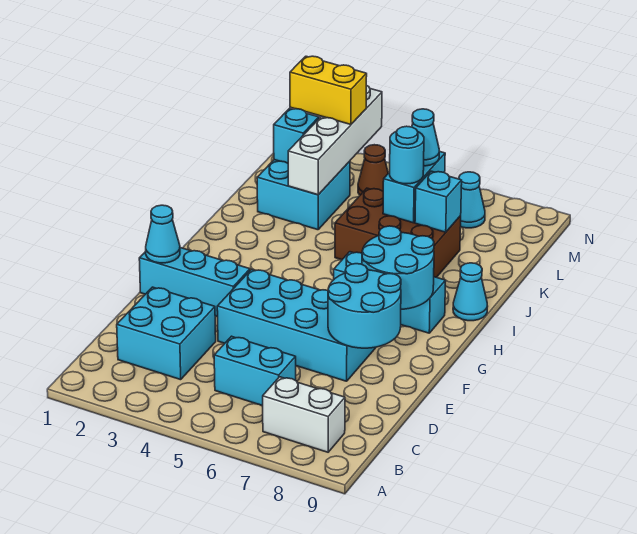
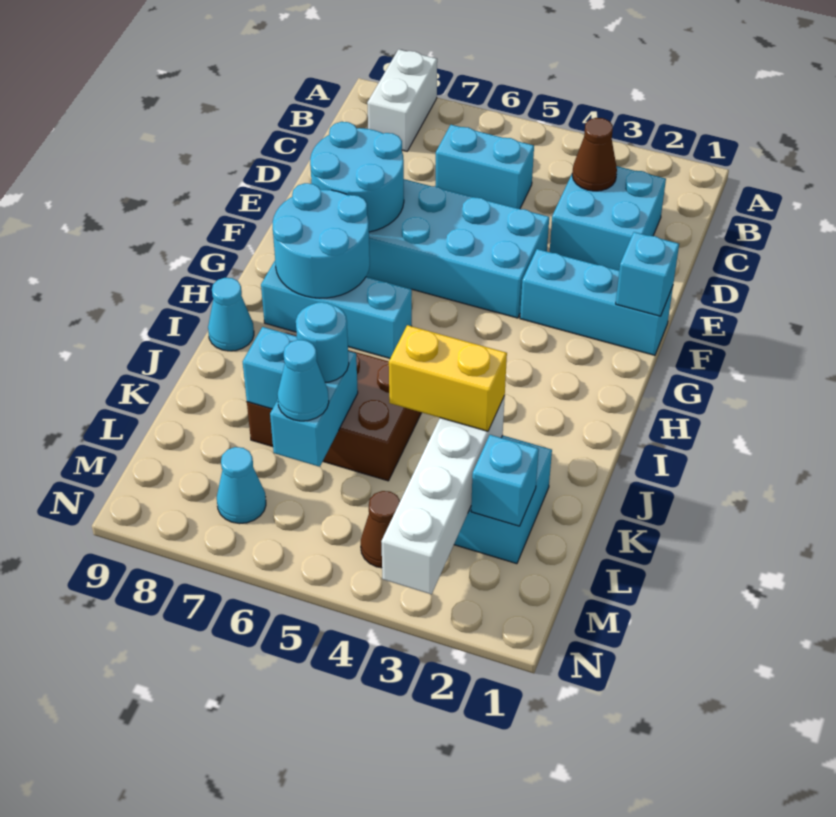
white brick B7:B8 level 1 -> white brick A8:B8 level 1
none -> brown cone C3 level 2
cyan cone F1 level 2 -> cyan brick F1 level 2
yellow brick M2:M3 level 3 -> yellow brick K3:K4 level 3

